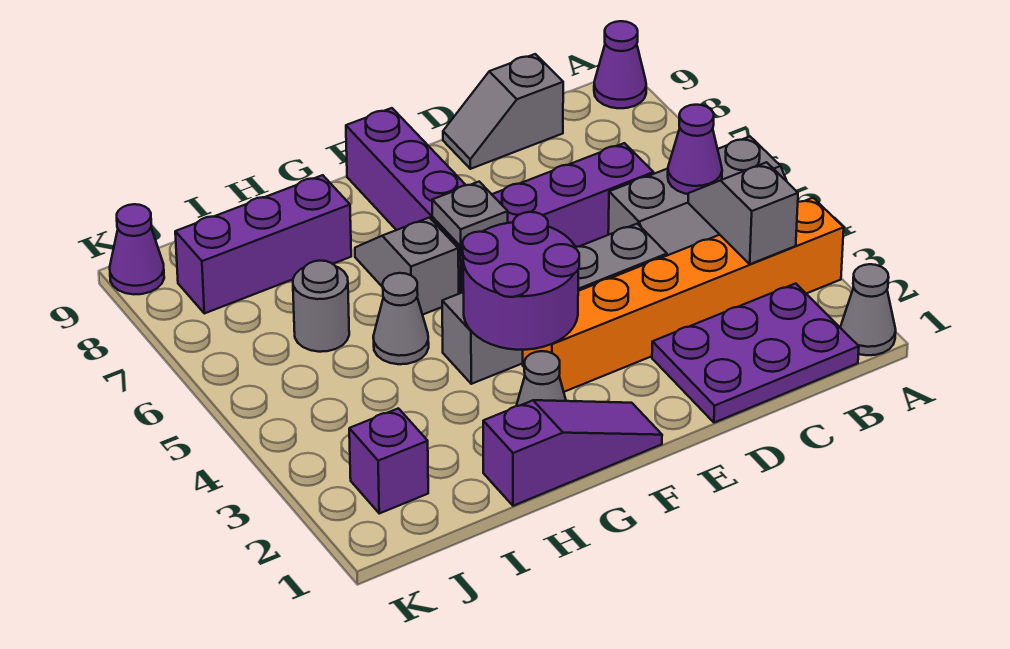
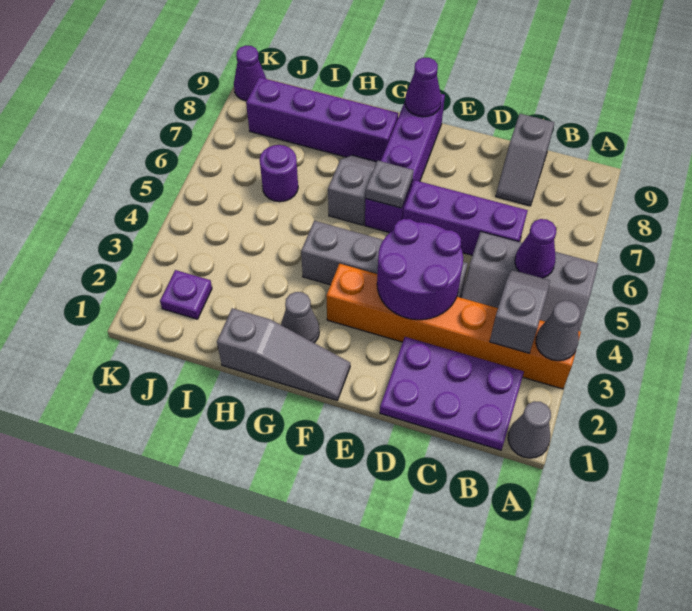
purple cone A9 level 1 -> purple cone F9 level 2
grey slope C9:D9 level 1 top C -> grey slope C8:C9 level 1 top 9
purple slope F1:H1 level 1 top H -> grey slope F1:H1 level 1 top H
purple round brick F3:G4 level 2 -> purple round brick D3:E4 level 2
grey cone H5 level 1 -> grey cone A3 level 2
purple brick H8:J8 level 1 -> purple brick G8:J8 level 1
grey round brick I6 level 1 -> purple round brick I6 level 1
purple brick J2 level 1 -> purple plate J2 level 1

